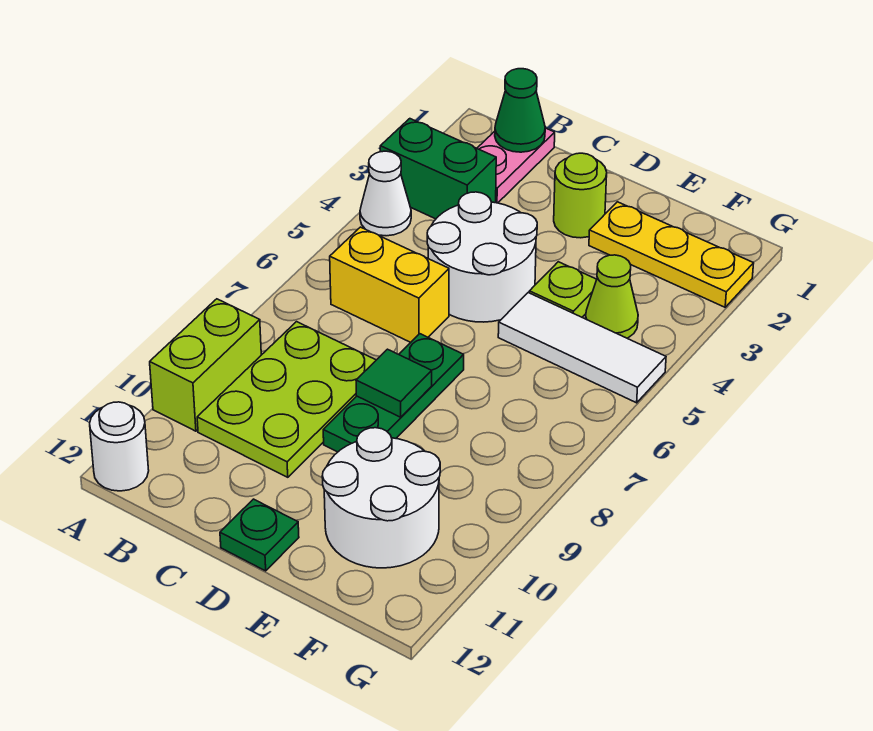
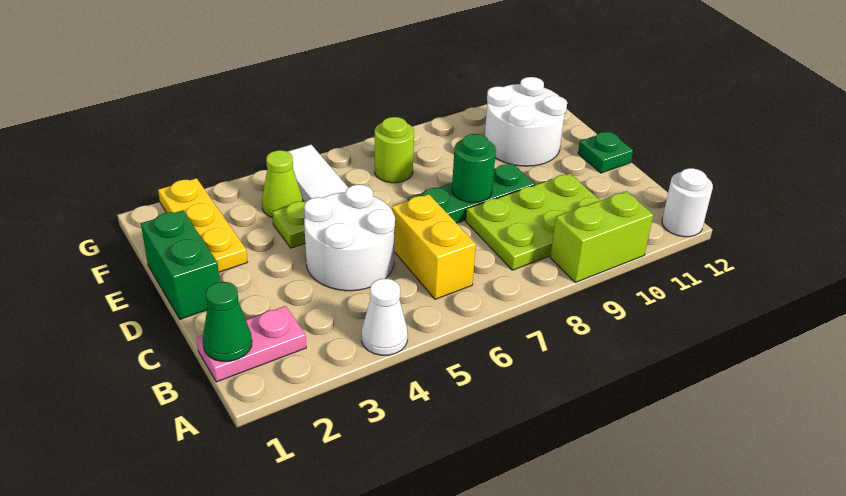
green brick A3:B3 level 1 -> green brick D1:E1 level 1
lime round brick D2 level 1 -> lime round brick F7 level 1
green tile D8 level 2 -> green round brick D8 level 2

